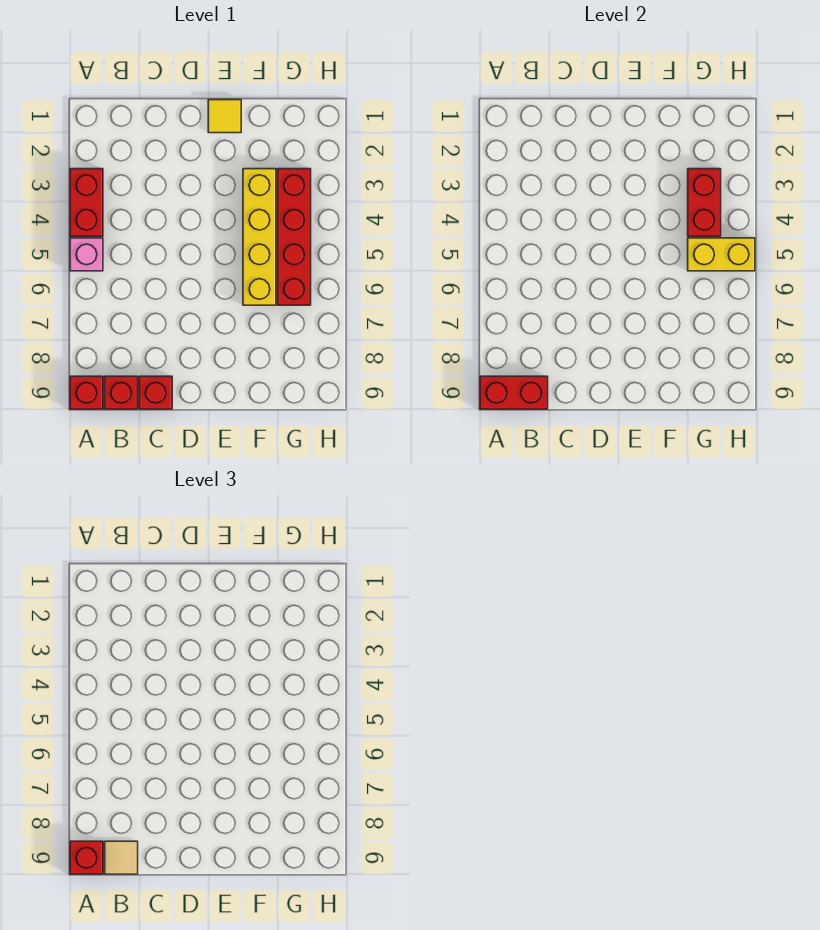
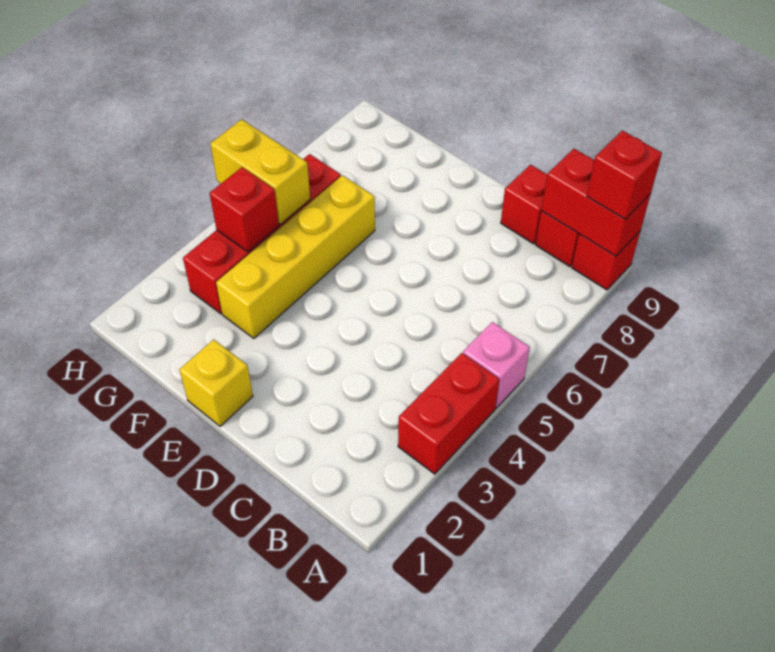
tan tile B9 level 3 -> none
yellow tile E1 level 1 -> yellow brick E1 level 1
red brick G3:G4 level 2 -> red brick G4 level 2

